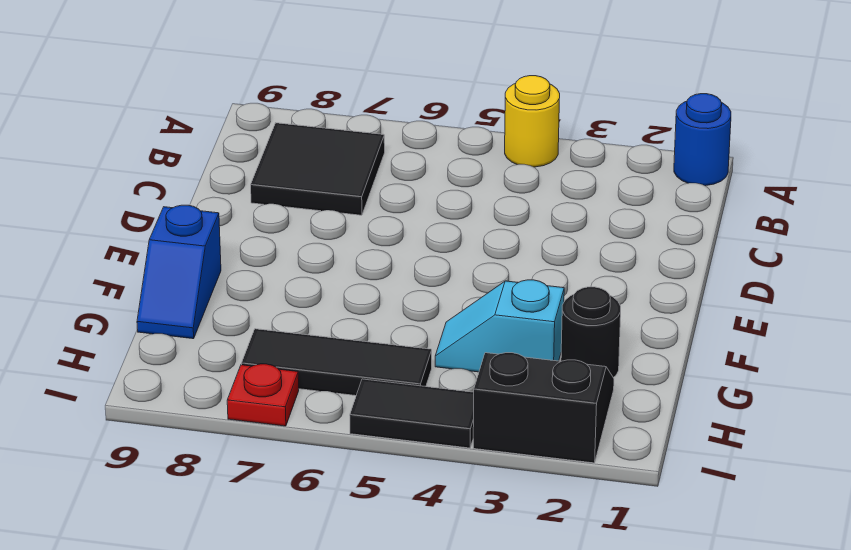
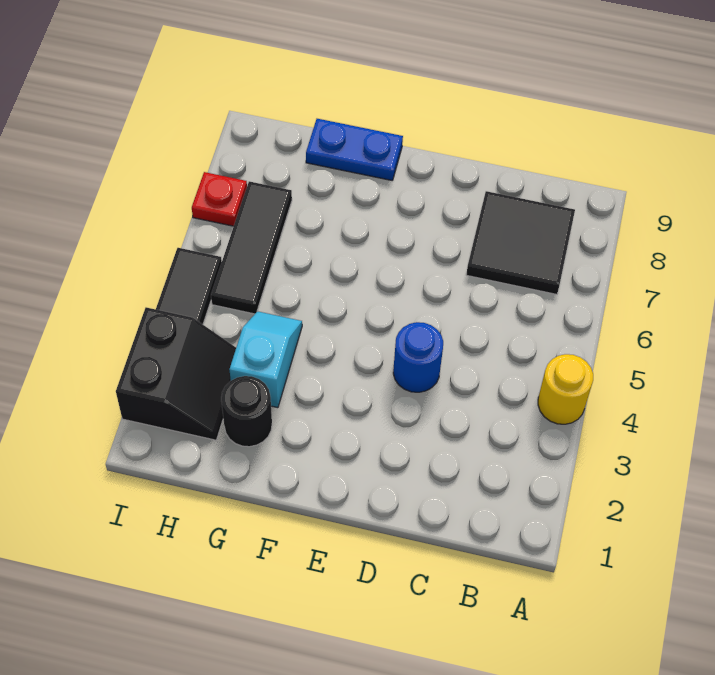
blue round brick A1 level 1 -> blue round brick D4 level 1
blue slope F9:G9 level 1 top F -> blue plate F9:G9 level 1

